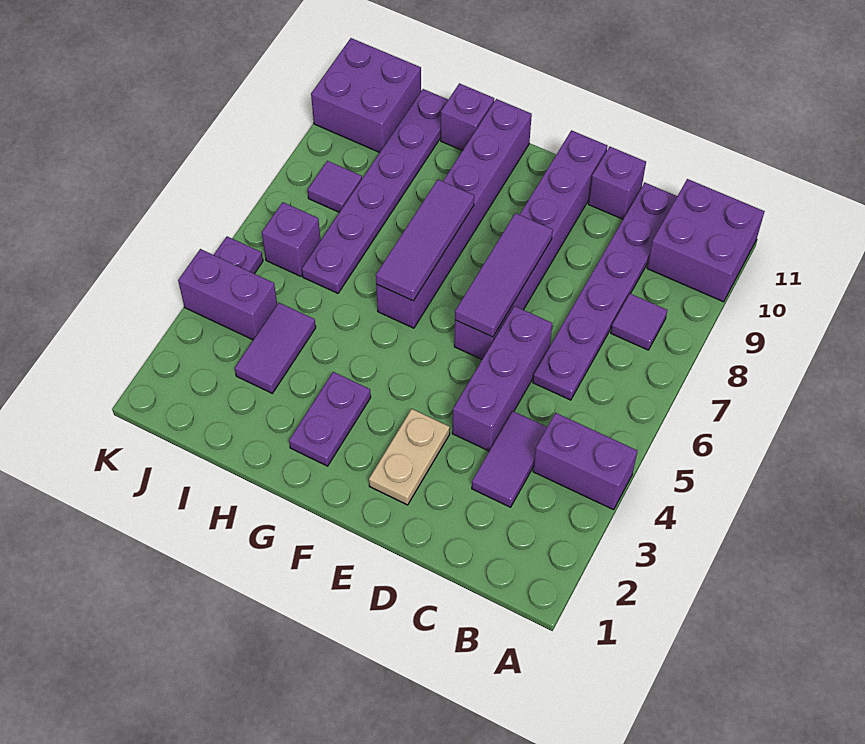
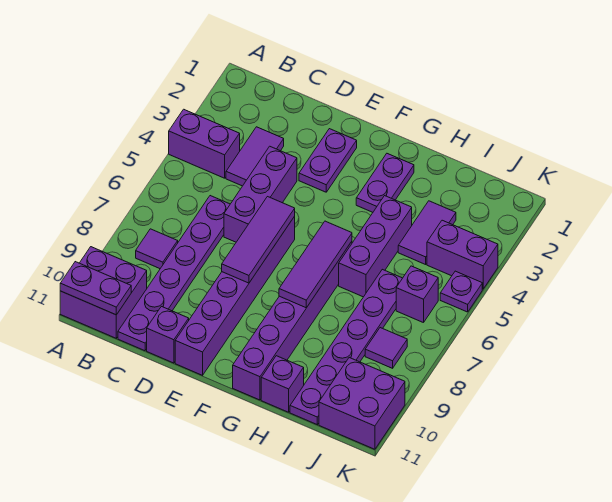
none -> purple plate A11:B11 level 2
tan plate E2:E3 level 1 -> purple plate E2:E3 level 1
none -> purple brick H4:H6 level 1

